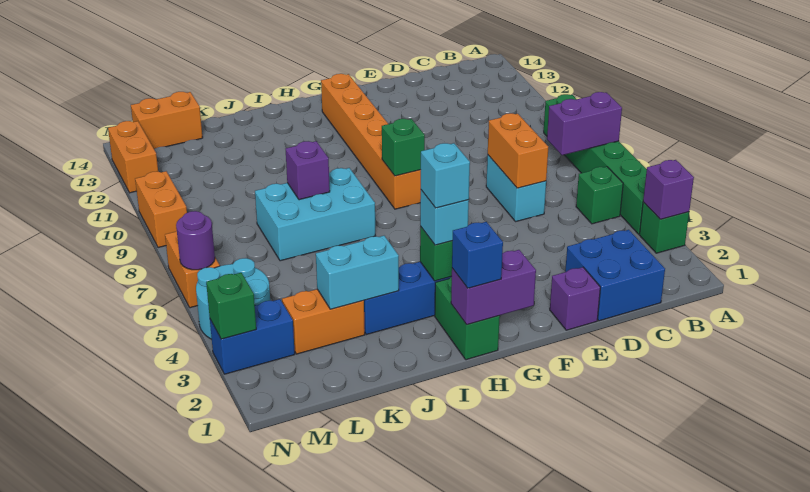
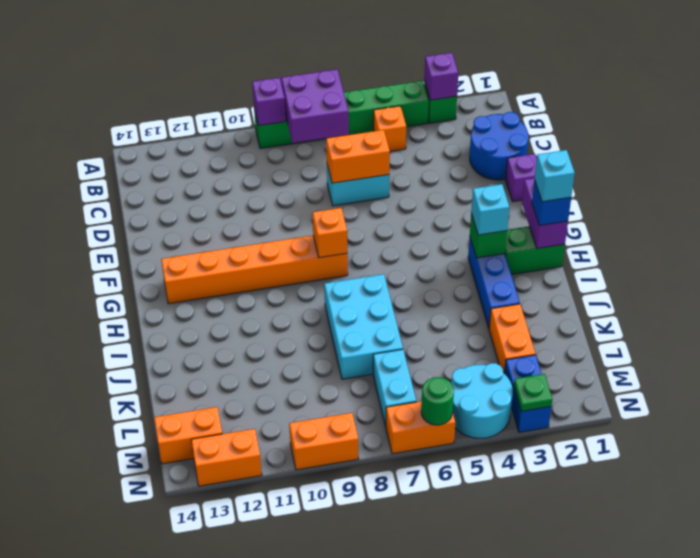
purple brick A7:B7 level 2 -> purple brick A7:B8 level 2
green brick B5 level 1 -> orange brick B5 level 1
blue brick C1:D2 level 1 -> blue round brick C1:D2 level 1
green brick G8 level 2 -> orange brick G8 level 2
cyan brick H3 level 4 -> cyan brick H1 level 4
cyan brick J3:K3 level 2 -> cyan brick L7:M7 level 1
purple brick J8 level 2 -> purple brick A9 level 2
orange brick L14:M14 level 1 -> orange brick M13:M14 level 1
green brick N3 level 2 -> green plate N3 level 2
purple round brick N6 level 2 -> green round brick N6 level 2

